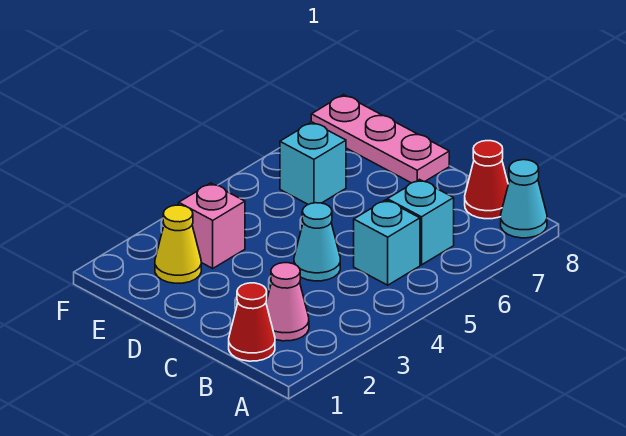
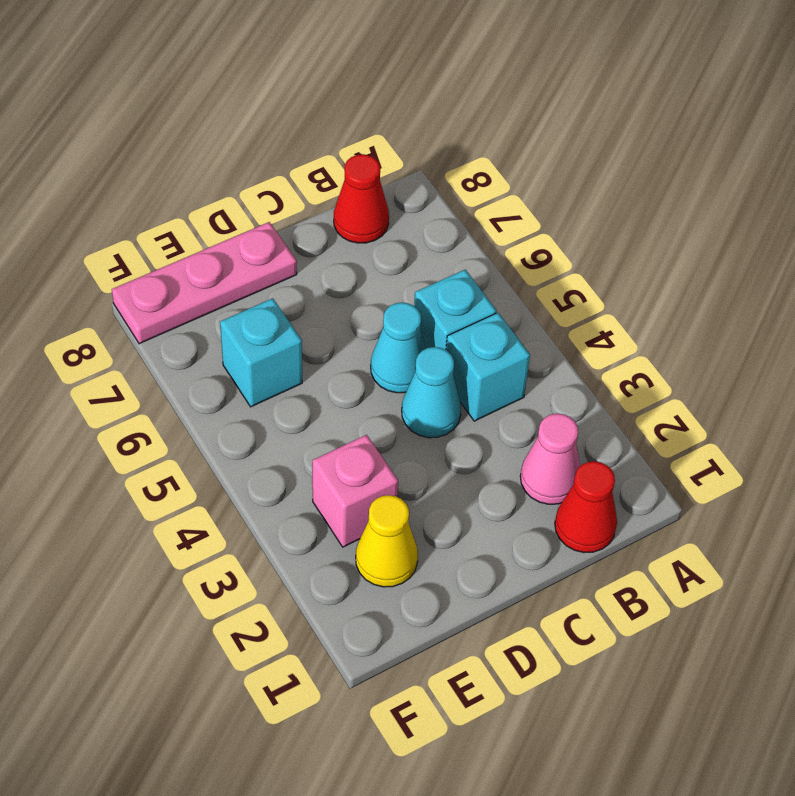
cyan cone A8 level 1 -> cyan cone C5 level 1
cyan brick B6 level 1 -> cyan brick B4 level 1

